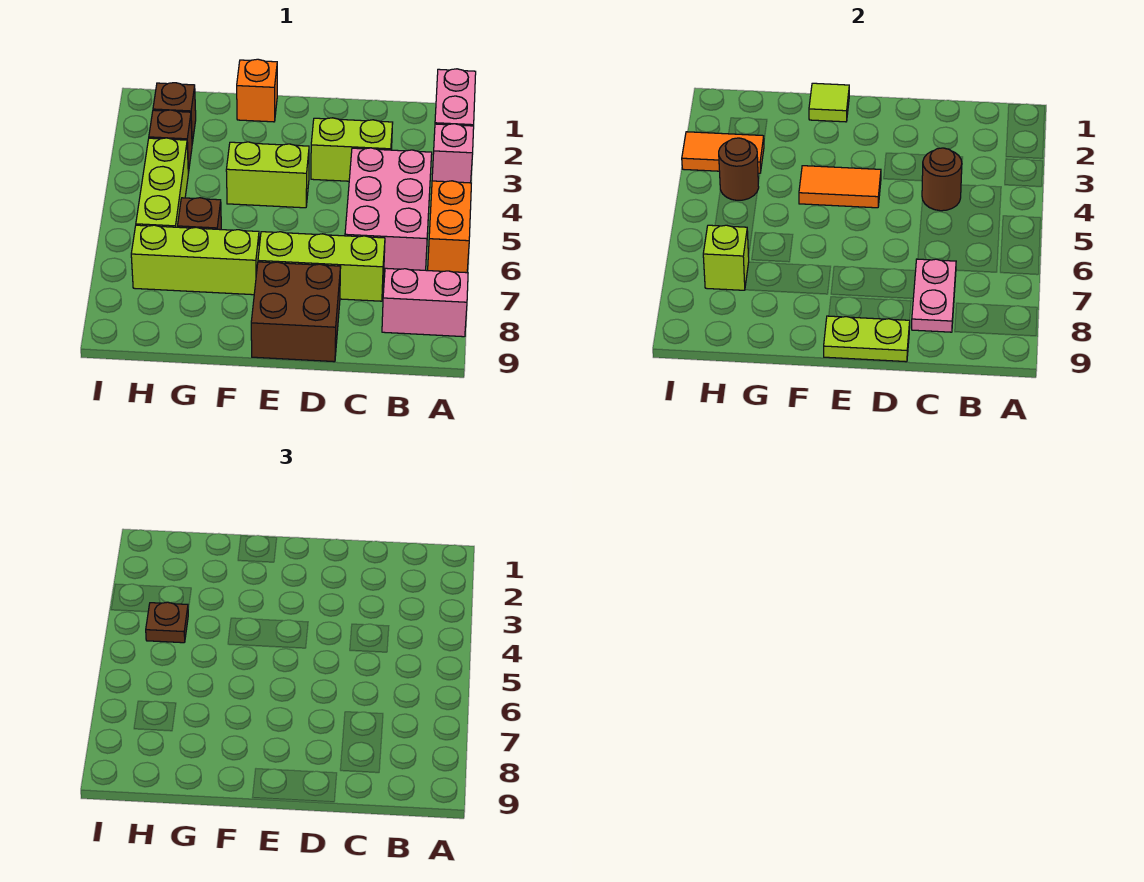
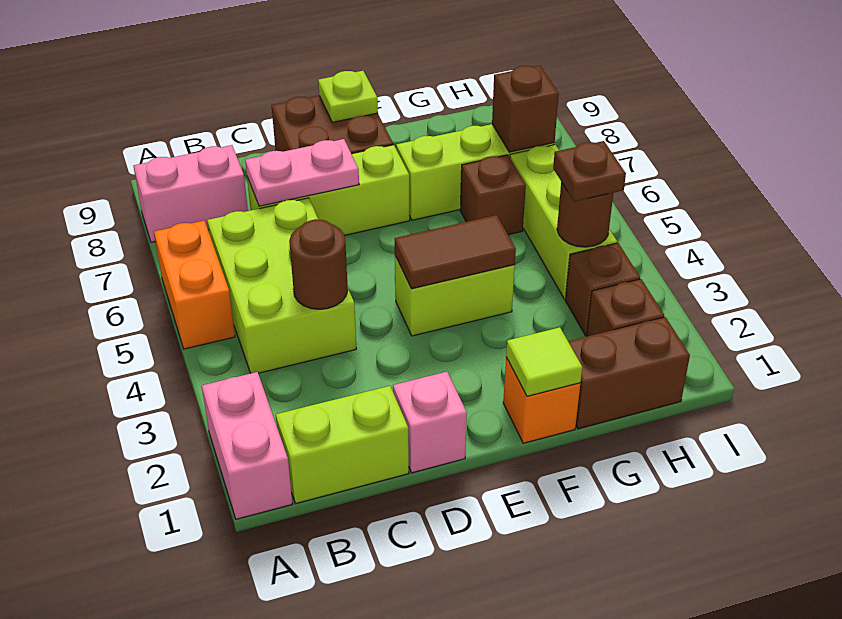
pink brick A3 level 1 -> pink brick D1 level 1
pink brick B4:C6 level 1 -> lime brick B4:C6 level 1
lime brick C3:D3 level 1 -> lime brick B1:C1 level 1
pink plate C7:C8 level 2 -> pink plate C7:D7 level 2
lime plate D9:E9 level 2 -> lime plate E9 level 2
orange tile E4:F4 level 2 -> brown tile E4:F4 level 2
none -> brown brick G1:H1 level 1
orange tile H3:I3 level 2 -> none
lime brick H7 level 2 -> brown brick H7 level 2

